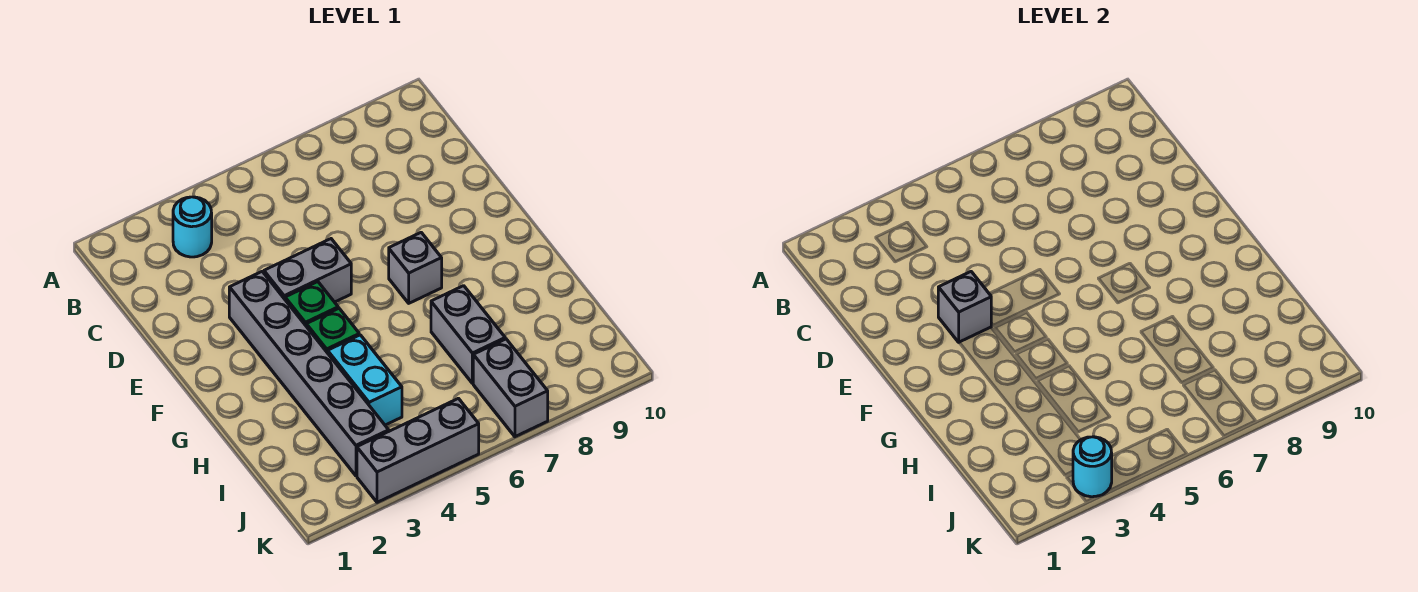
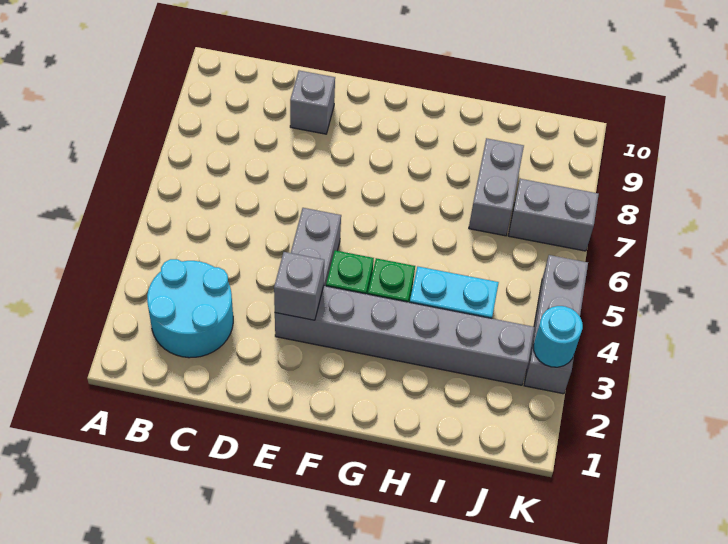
cyan round brick B3 level 1 -> cyan round brick B2:C3 level 1
grey brick F7 level 1 -> grey brick D9 level 1
grey brick H7:I7 level 1 -> grey brick I7:I8 level 1

